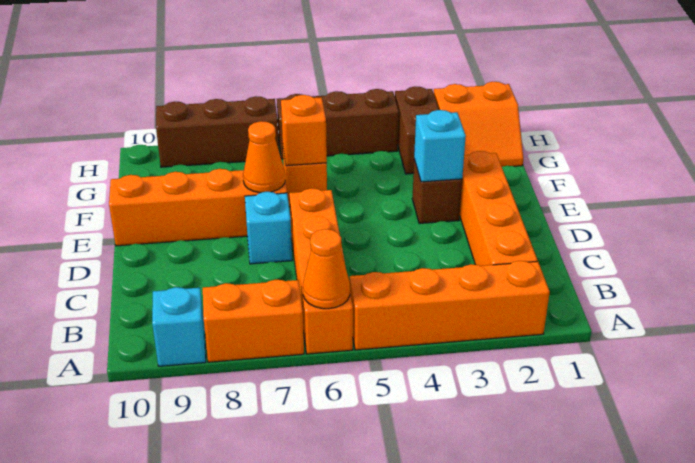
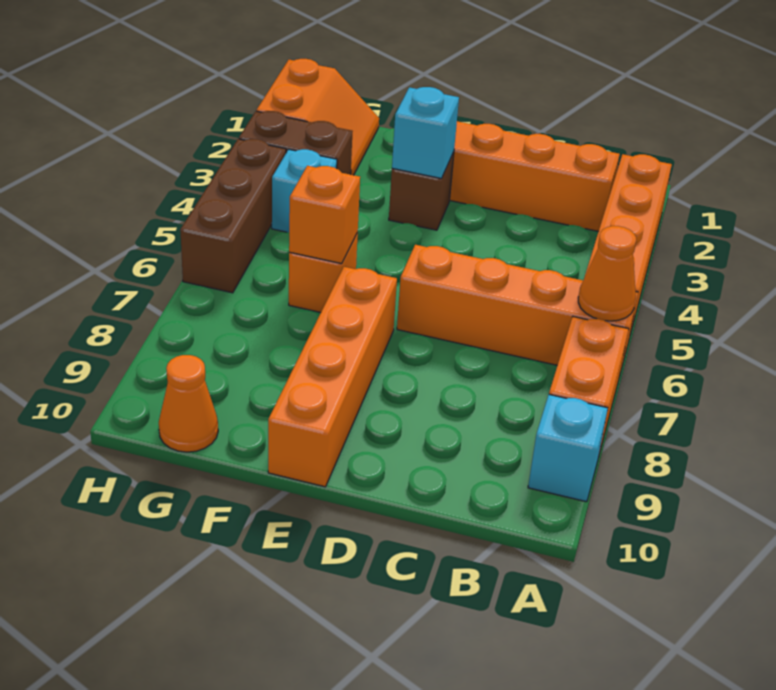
cyan brick D7 level 1 -> cyan brick G4 level 1
orange cone E7 level 2 -> orange cone G10 level 1
brown brick H7:H9 level 1 -> none

